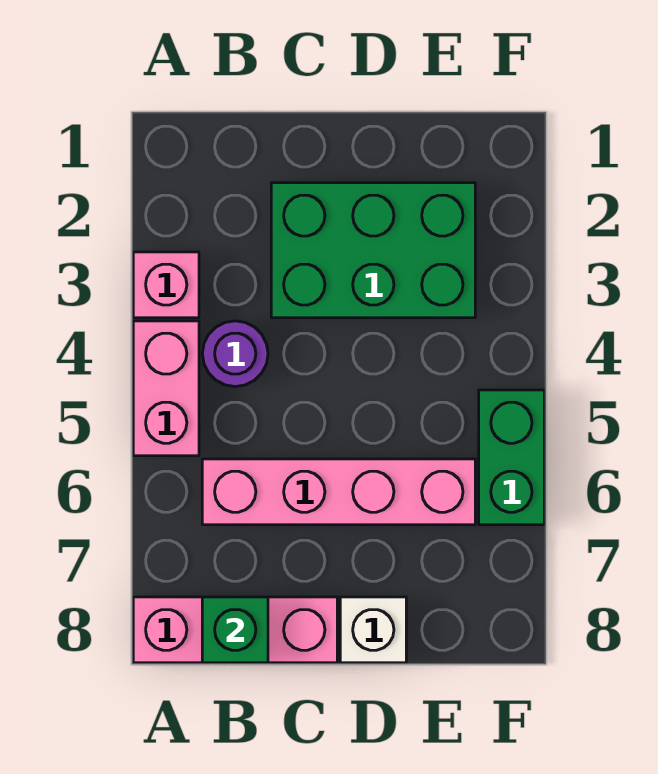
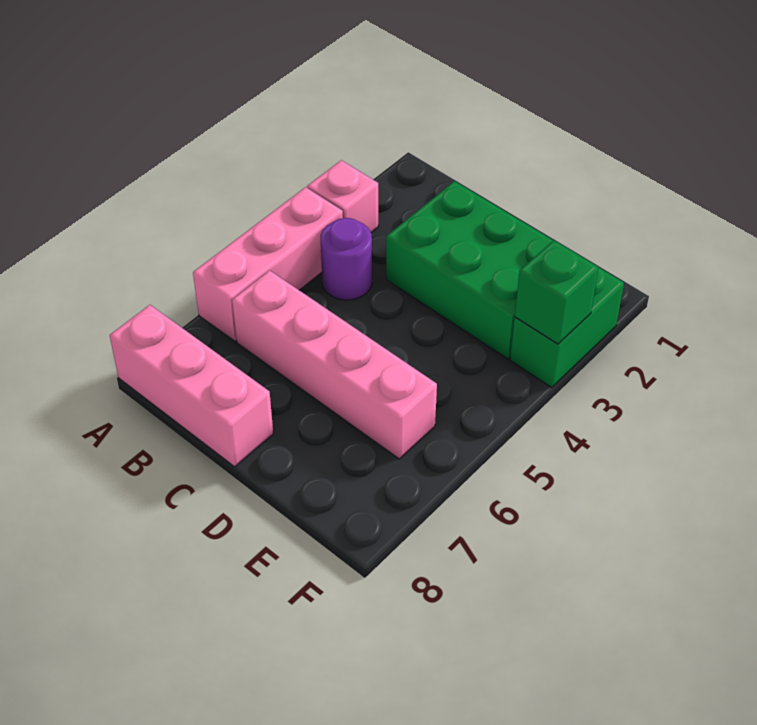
pink brick A4:A5 level 1 -> pink brick A4:A6 level 1
green brick B8 level 2 -> green brick F3 level 2
white brick D8 level 1 -> none
green brick F5:F6 level 1 -> green brick F2:F3 level 1

